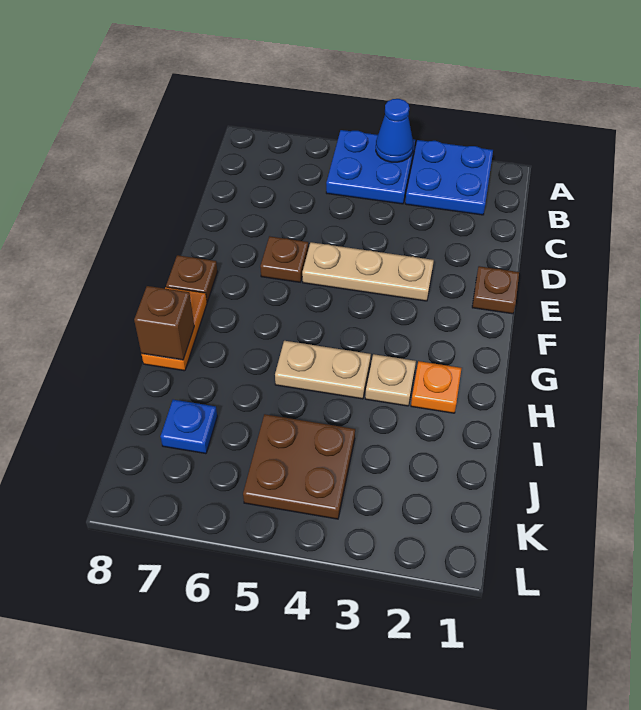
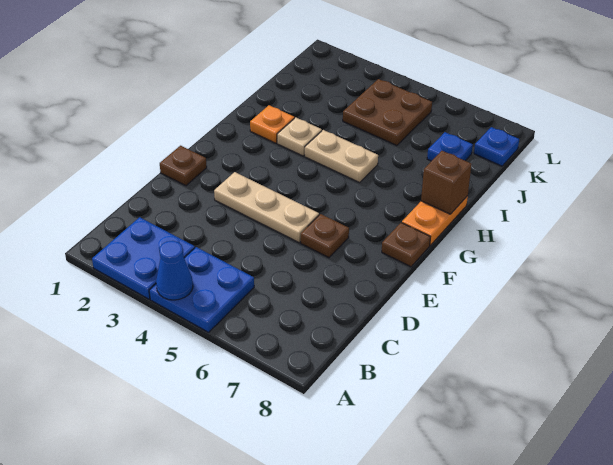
none -> blue plate K8 level 1

